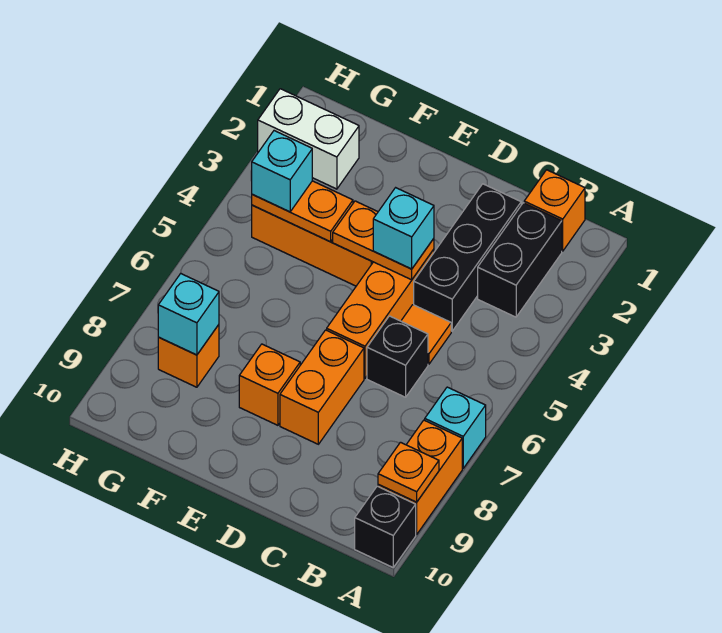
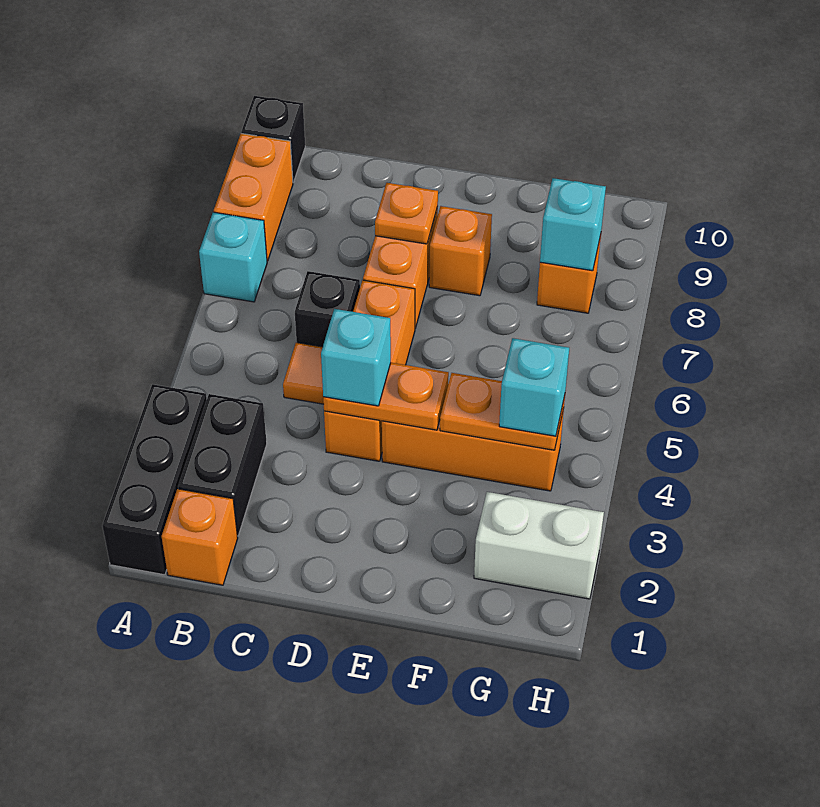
orange plate A9 level 2 -> orange plate D8 level 2
black brick C2:C4 level 1 -> black brick A1:A3 level 1

